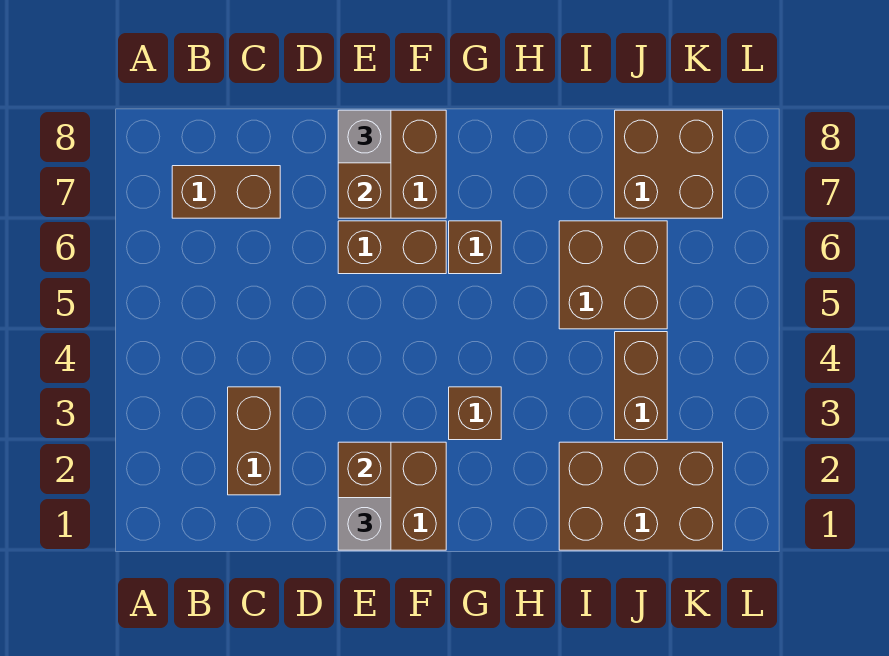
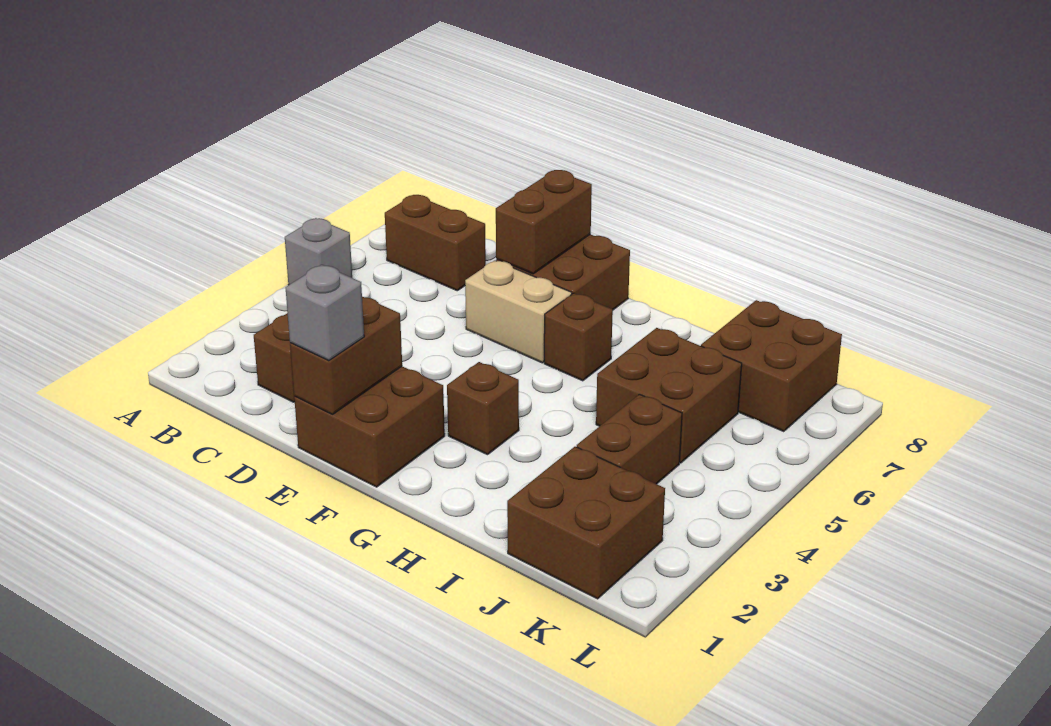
brown brick E6:F6 level 1 -> tan brick E6:F6 level 1
grey brick E8 level 3 -> grey brick A5 level 1
brown brick I1:K2 level 1 -> brown brick J1:K2 level 1

